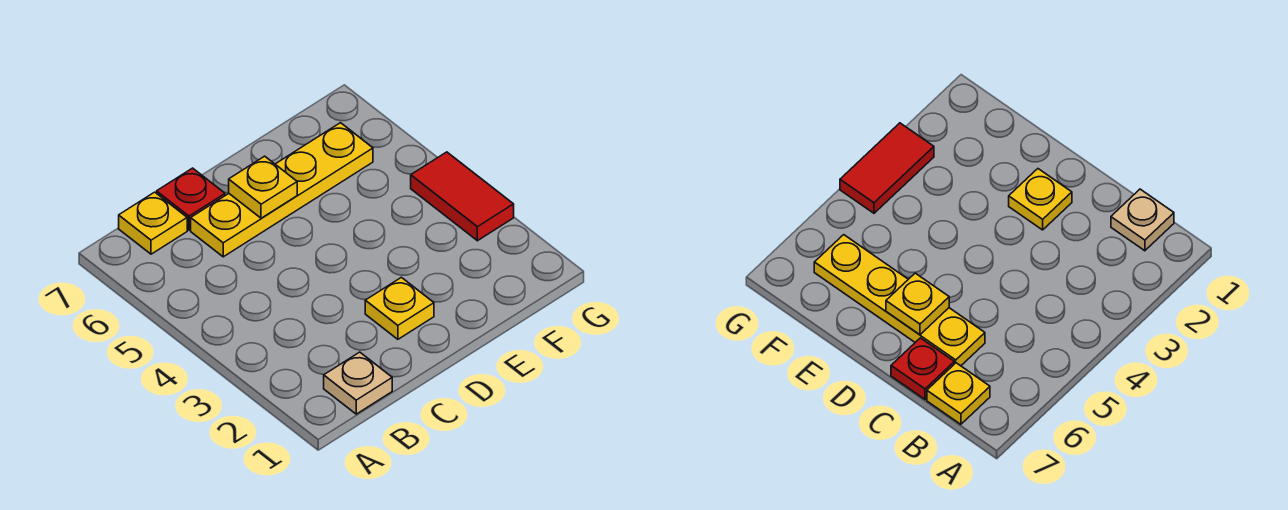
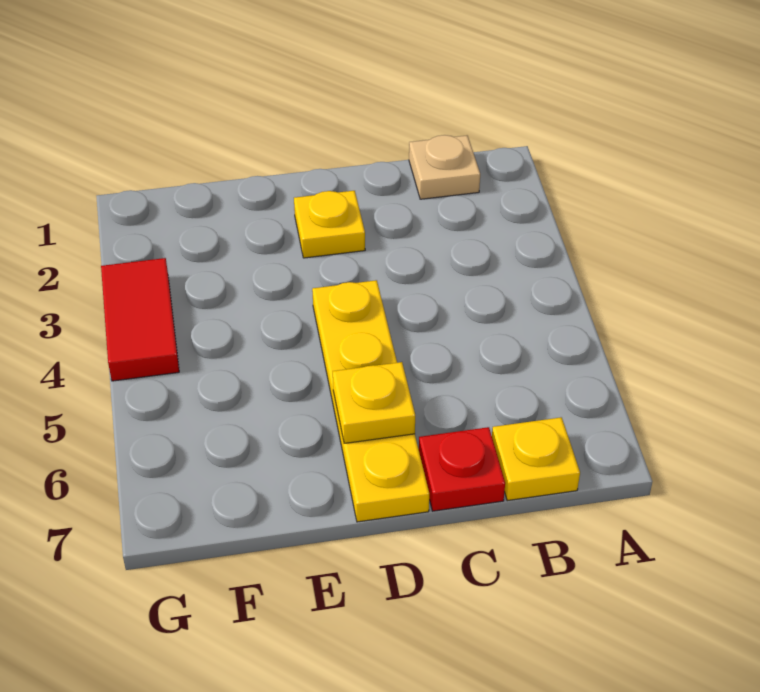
yellow plate C6:F6 level 1 -> yellow plate D4:D7 level 1

